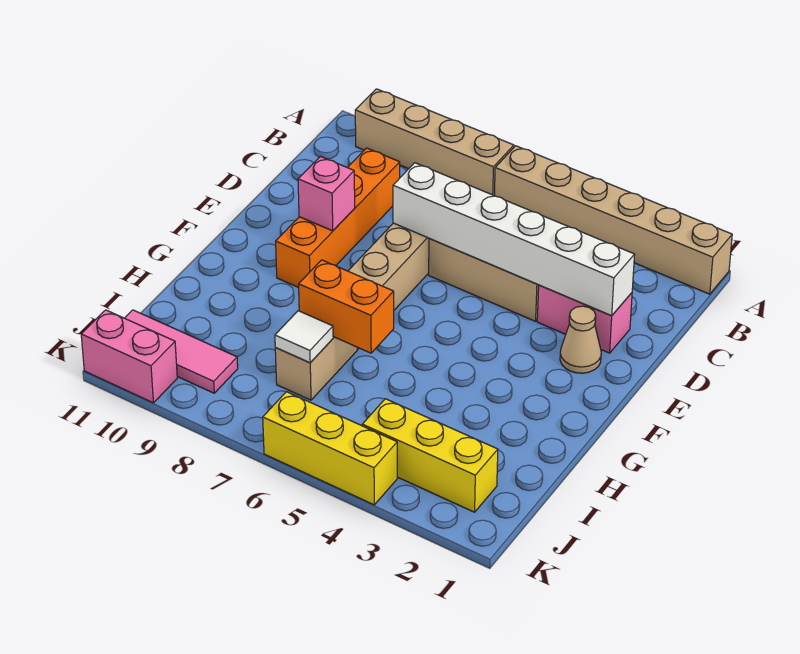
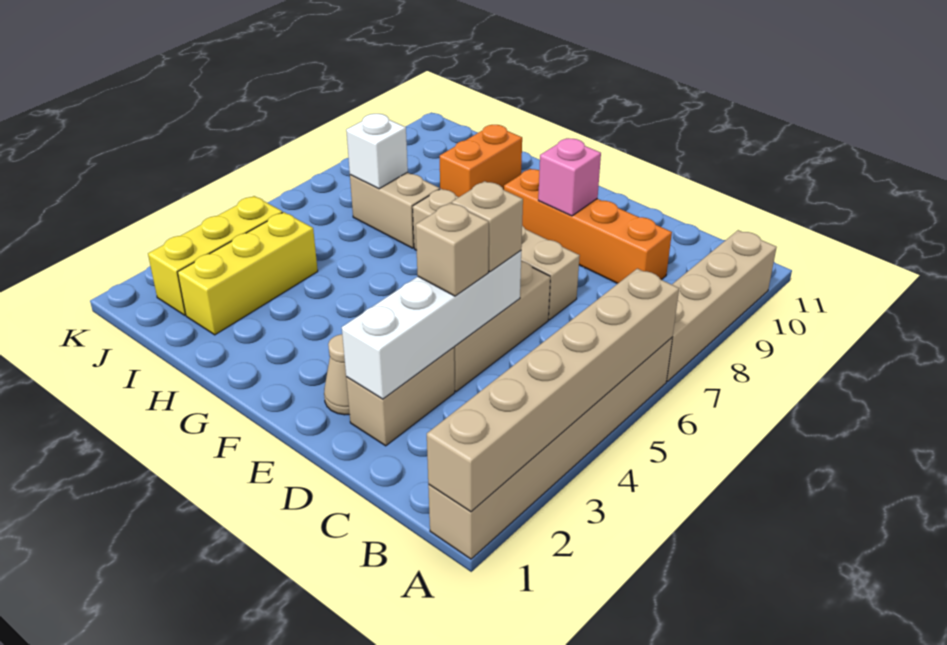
none -> tan brick A1:A6 level 2
pink brick D2:D3 level 1 -> tan brick D2:D3 level 1
white brick D2:D7 level 2 -> white brick D2:D5 level 2
none -> tan brick D4 level 3
none -> tan brick D5 level 3
orange brick H6:H7 level 2 -> orange brick H9:H10 level 1
white tile I7 level 2 -> white brick I7 level 2
pink tile J9:J11 level 1 -> none
yellow brick K4:K6 level 1 -> yellow brick I2:I4 level 1
pink brick K10:K11 level 1 -> none

